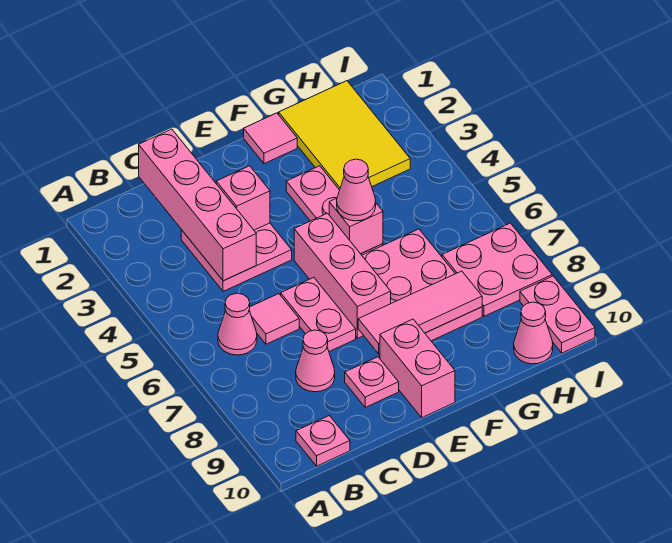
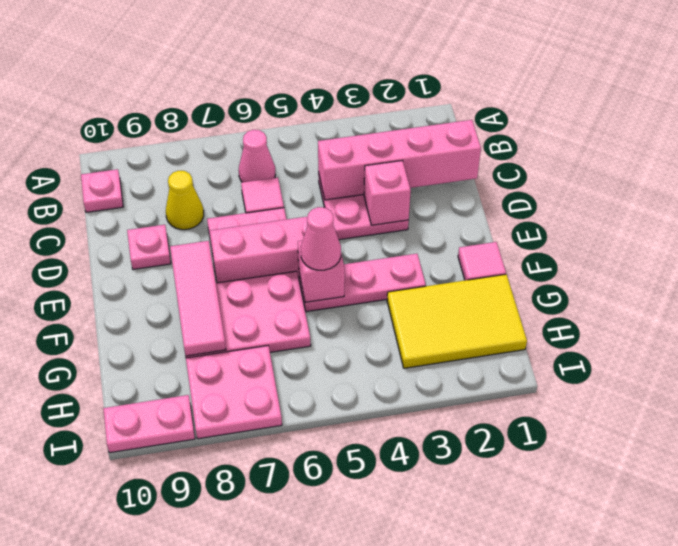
pink cone C8 level 1 -> yellow cone C8 level 1
pink brick E9:E10 level 1 -> none
pink cone H10 level 1 -> none

